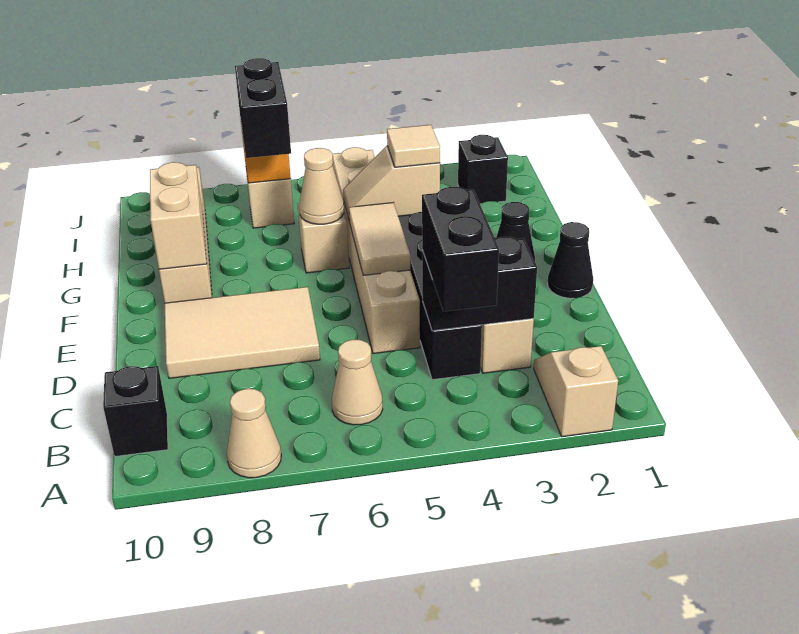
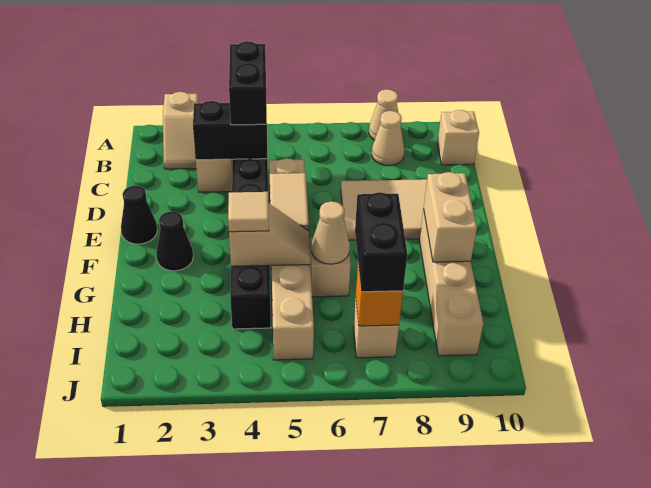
tan cone B6 level 1 -> tan cone B8 level 1
black brick B10 level 1 -> tan brick B10 level 1
black brick I2 level 1 -> none

